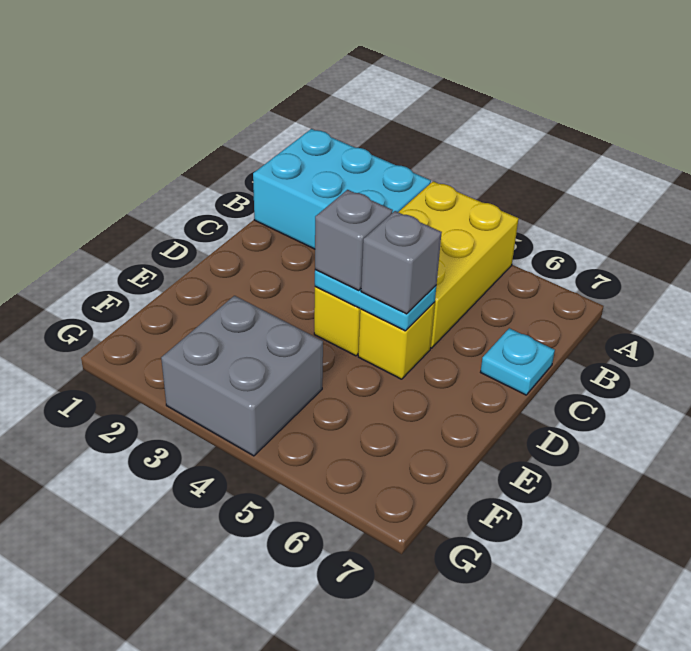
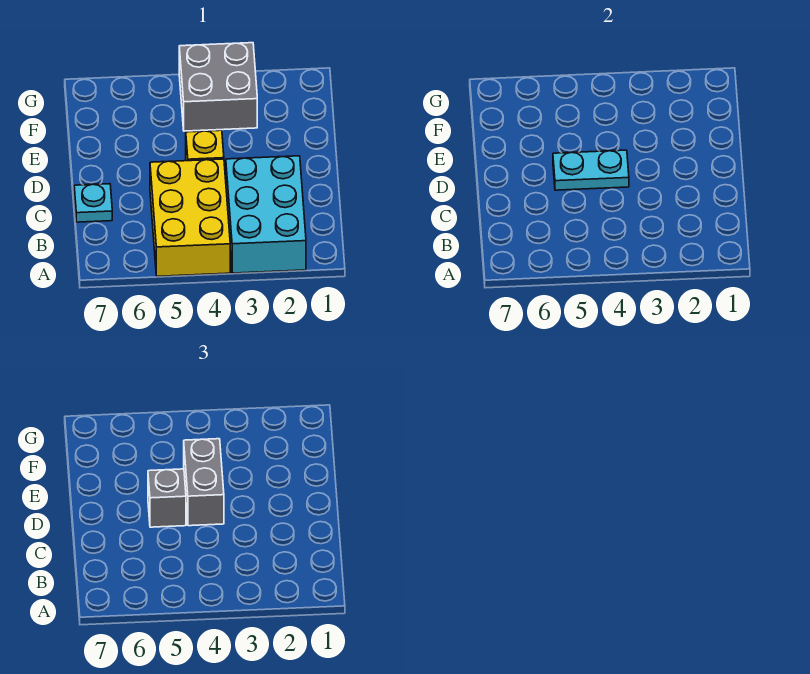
cyan brick A1:B3 level 1 -> cyan brick A2:C3 level 1
grey brick D4 level 3 -> grey brick D4:E4 level 3
yellow brick D5 level 1 -> none

